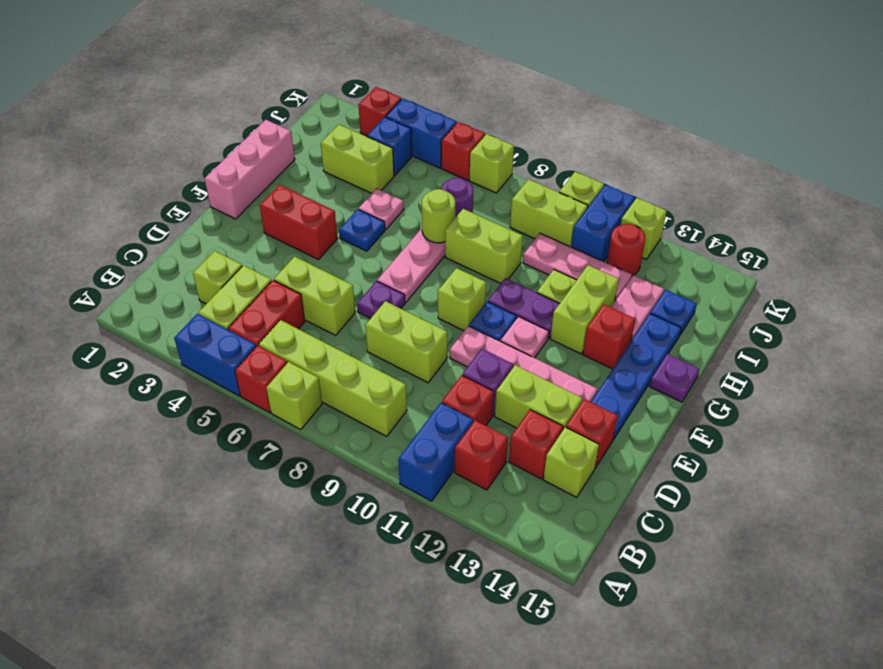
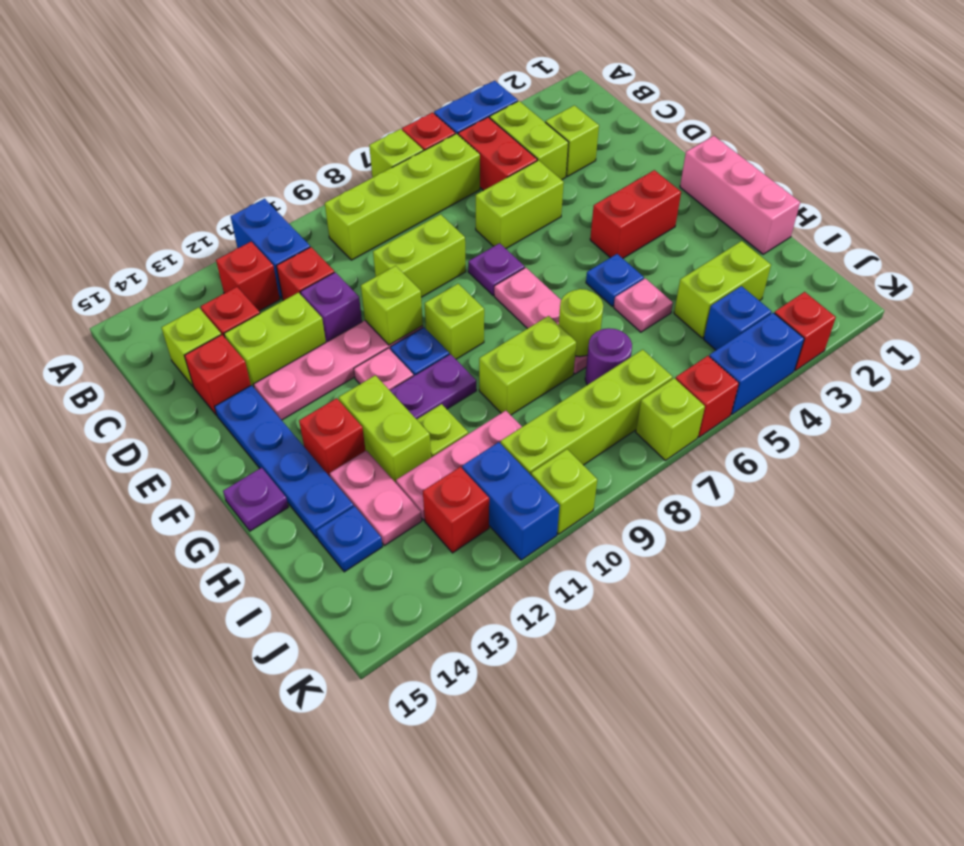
lime brick J9:J10 level 1 -> lime brick J7:J10 level 1
red round brick J12 level 1 -> red brick J12 level 1
lime brick K12 level 1 -> lime brick E10 level 2

